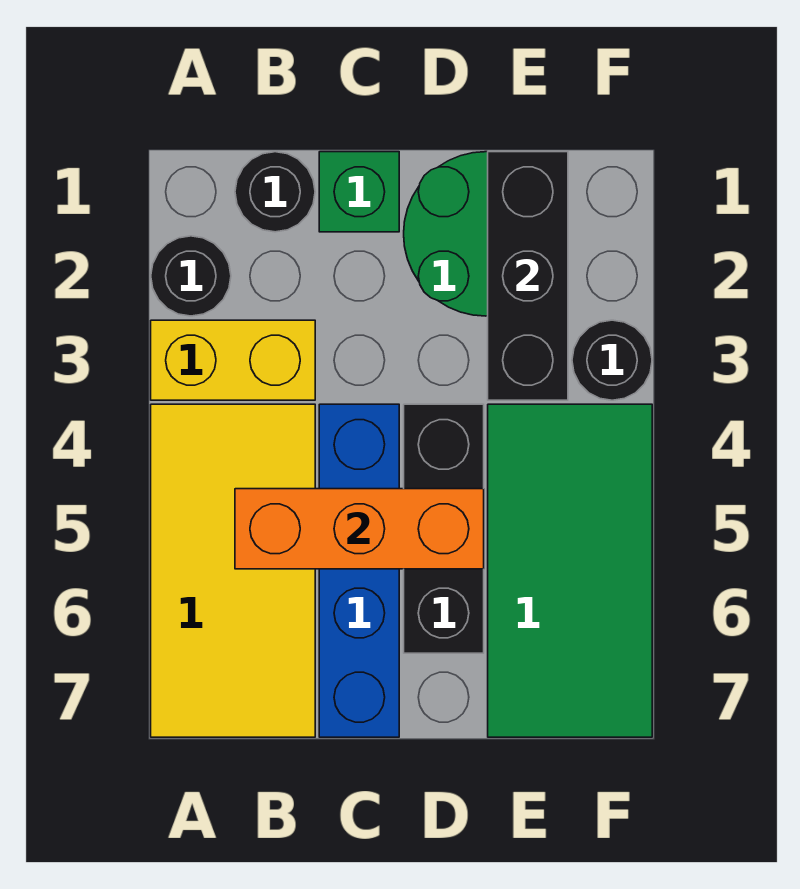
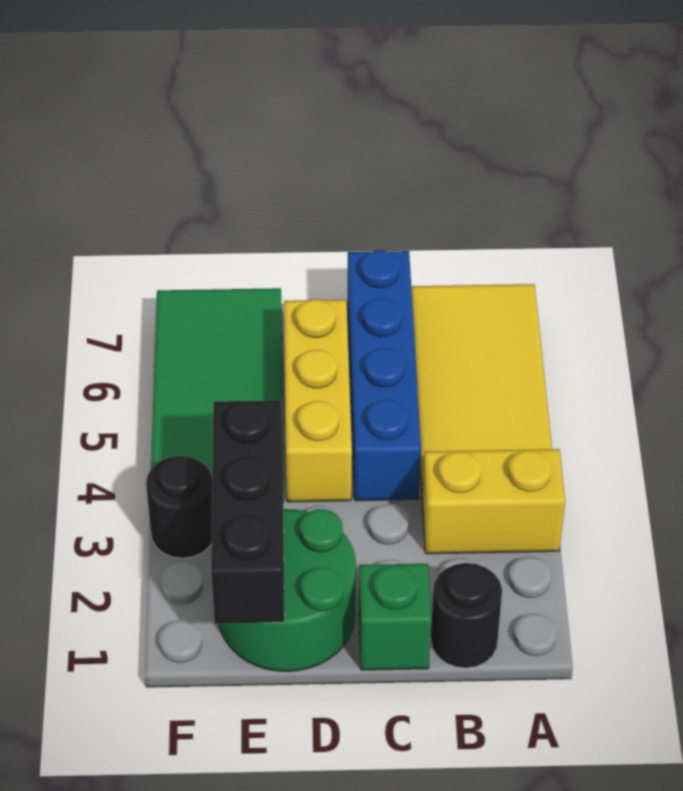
black round brick A2 level 1 -> none
orange brick B5:D5 level 2 -> none
black brick D4:D6 level 1 -> yellow brick D4:D6 level 1

